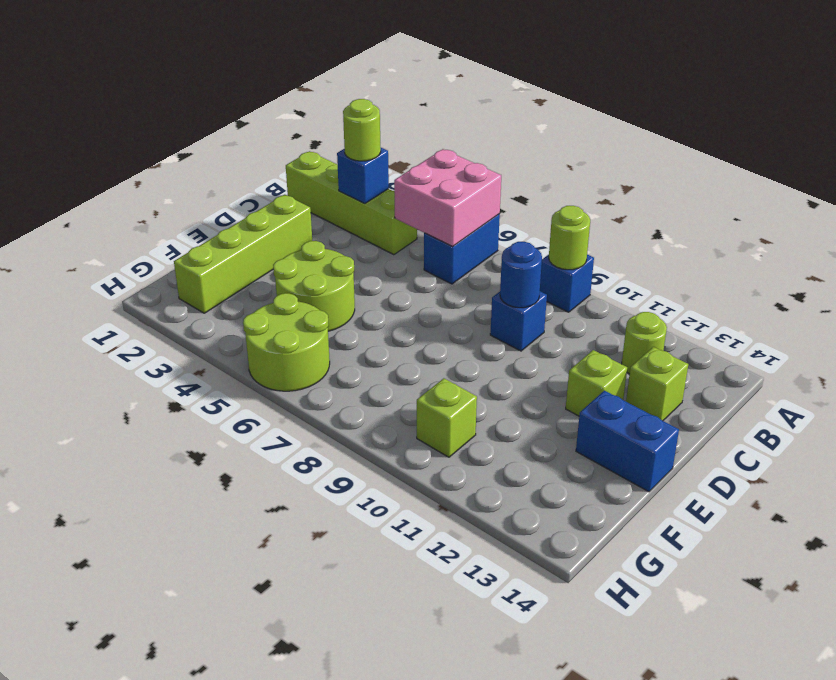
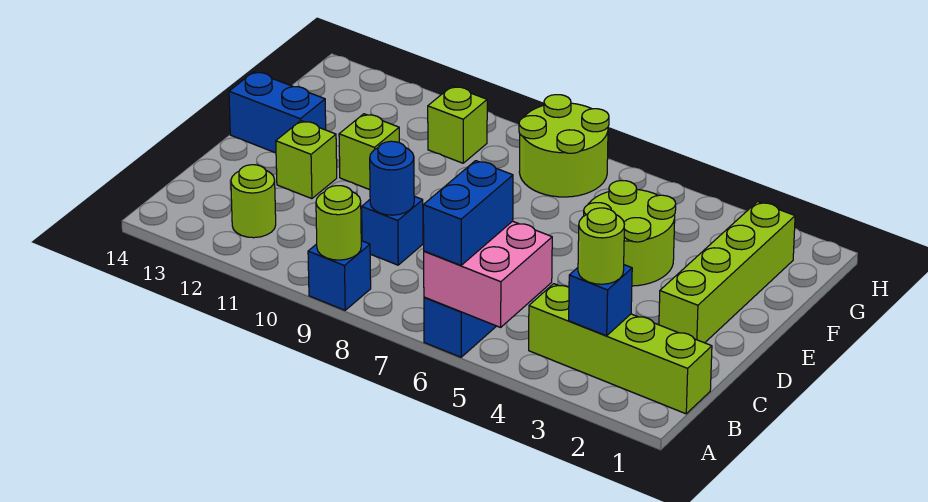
none -> blue brick A6:B6 level 3
lime brick C13 level 1 -> lime brick E11 level 1
lime round brick G5:H6 level 1 -> lime round brick G7:H8 level 1

